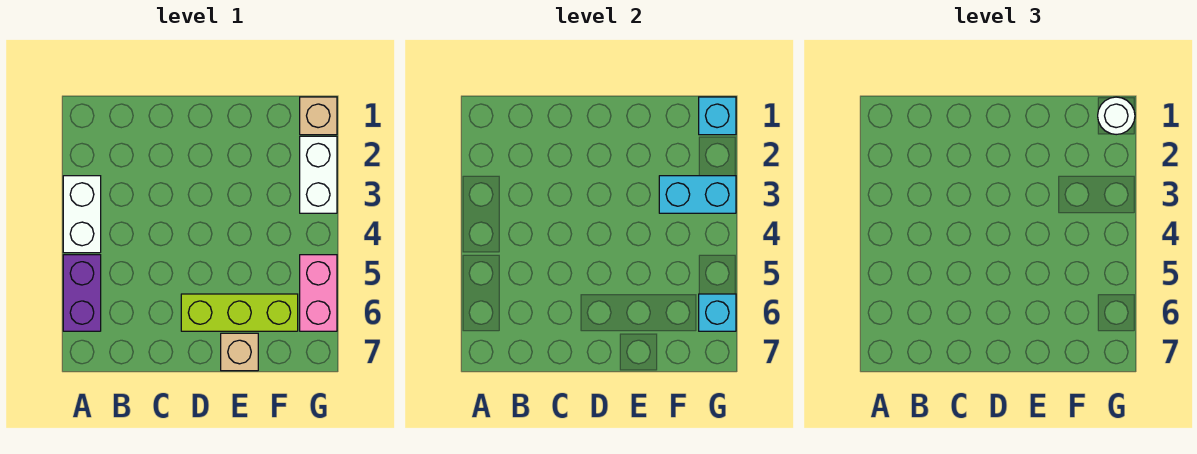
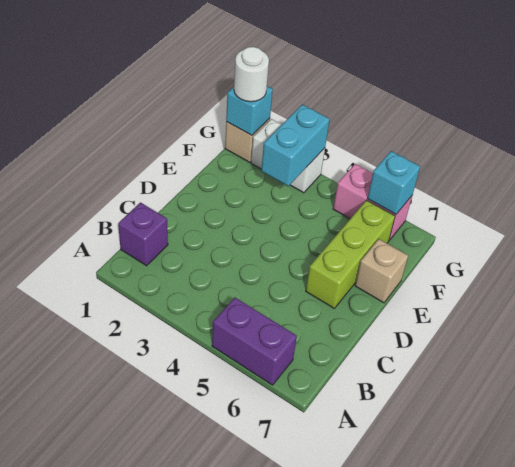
white brick A3:A4 level 1 -> none
none -> purple brick B1 level 1

